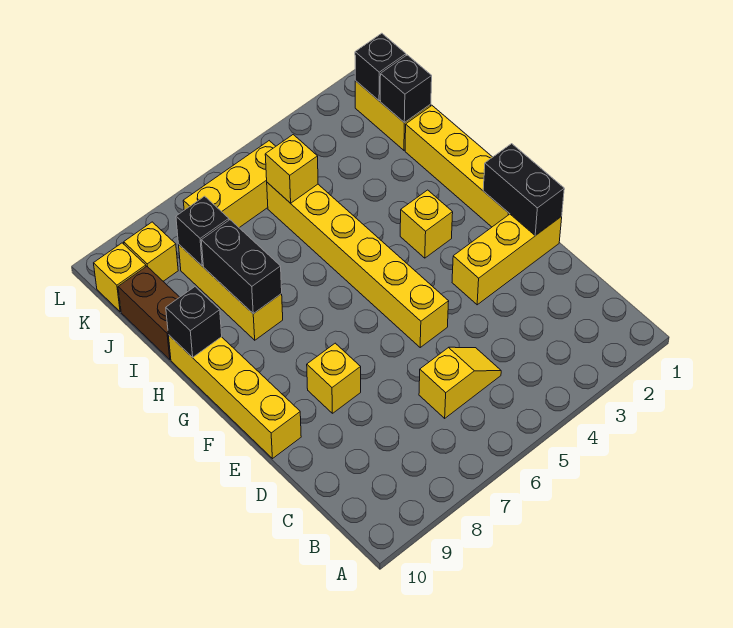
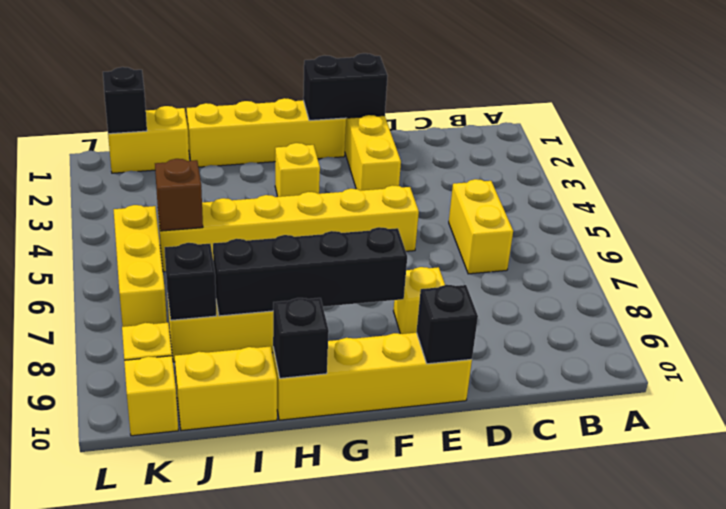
yellow slope C5:C6 level 1 top 6 -> yellow brick C5:C6 level 1
black brick H8:I8 level 2 -> black brick F8:I8 level 2
brown brick I10:J10 level 1 -> yellow brick I10:J10 level 1
black brick J1 level 2 -> black brick E10 level 2
yellow brick J5 level 2 -> brown brick J5 level 2

